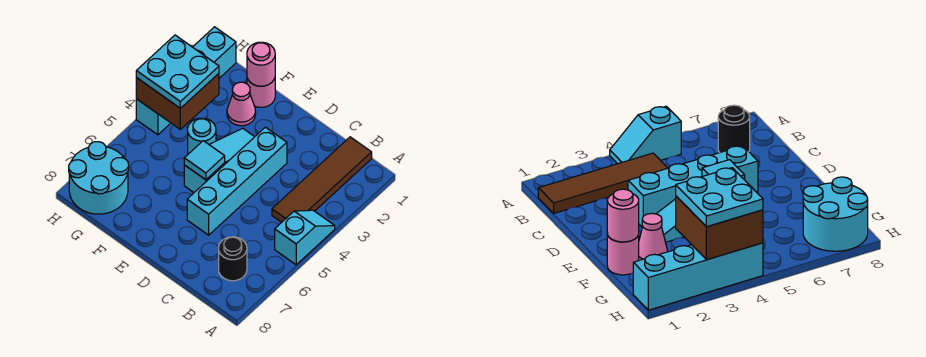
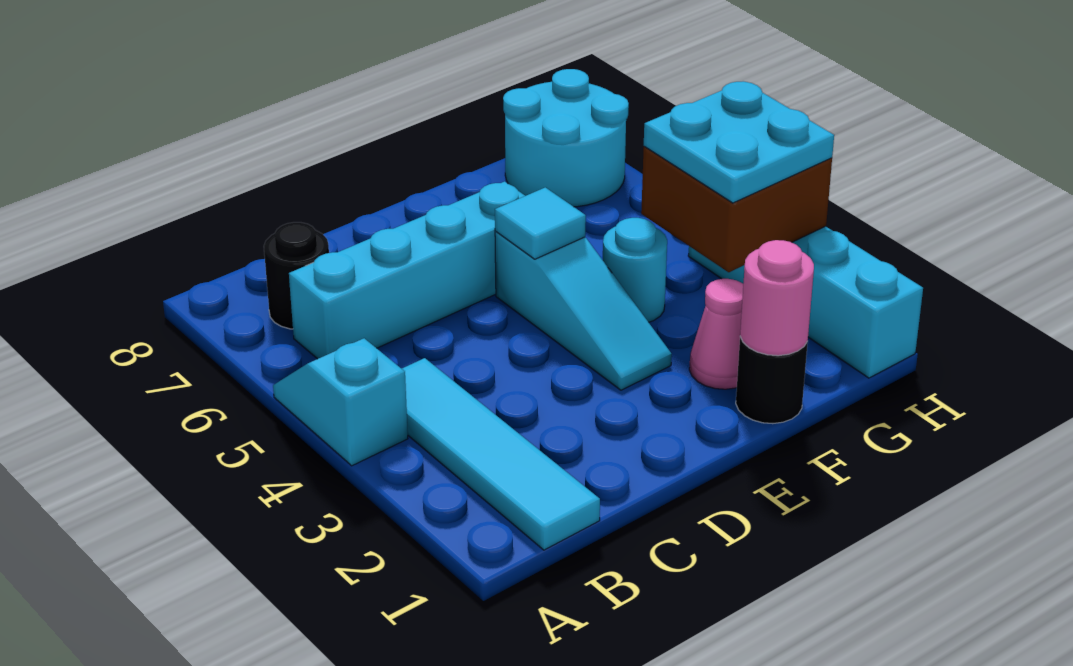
cyan slope A4:A5 level 1 top 5 -> cyan slope A4:A5 level 1 top 4
brown tile B1:B4 level 1 -> cyan tile B1:B4 level 1
cyan brick D3:D6 level 1 -> cyan brick B6:E6 level 1
pink round brick F1 level 1 -> black round brick F1 level 1

